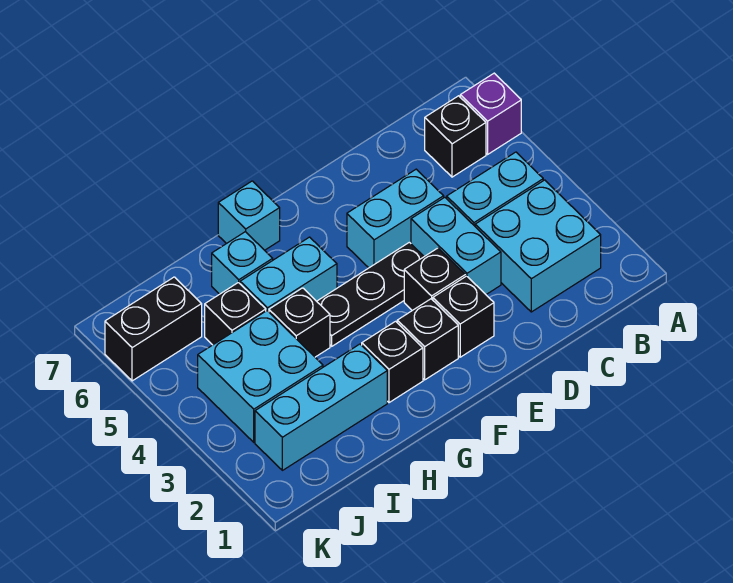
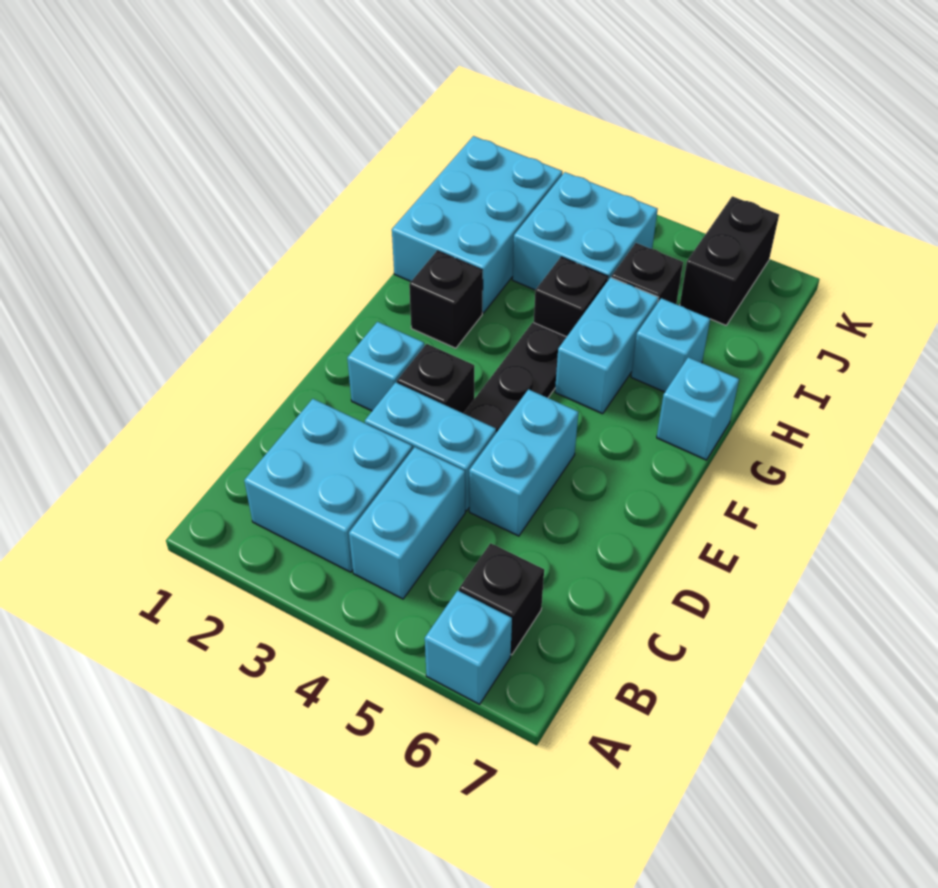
purple brick A6 level 1 -> cyan brick A6 level 1
black brick E2 level 1 -> cyan brick E2 level 1
black brick F2 level 1 -> none
cyan brick H2:J2 level 1 -> cyan brick H1:J2 level 1

